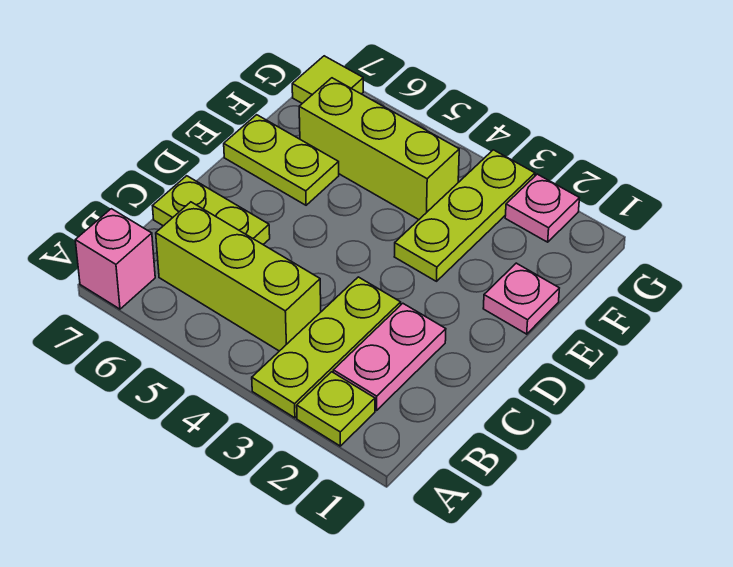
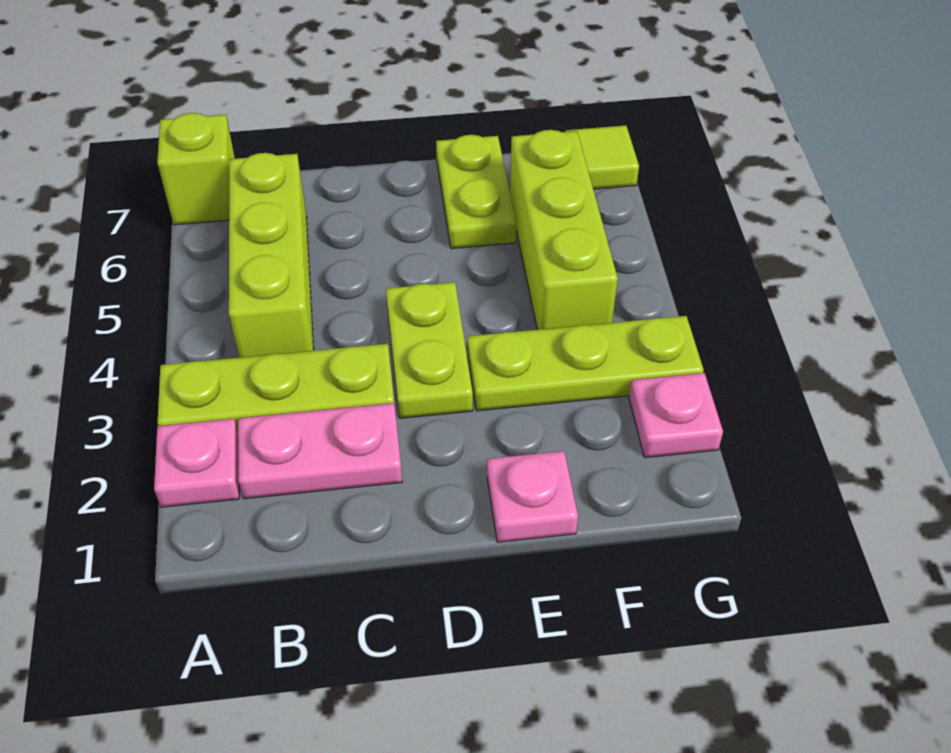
lime plate A2 level 1 -> pink plate A2 level 1
pink brick A7 level 1 -> lime brick A7 level 1
lime plate C6:C7 level 1 -> lime plate D3:D4 level 1

